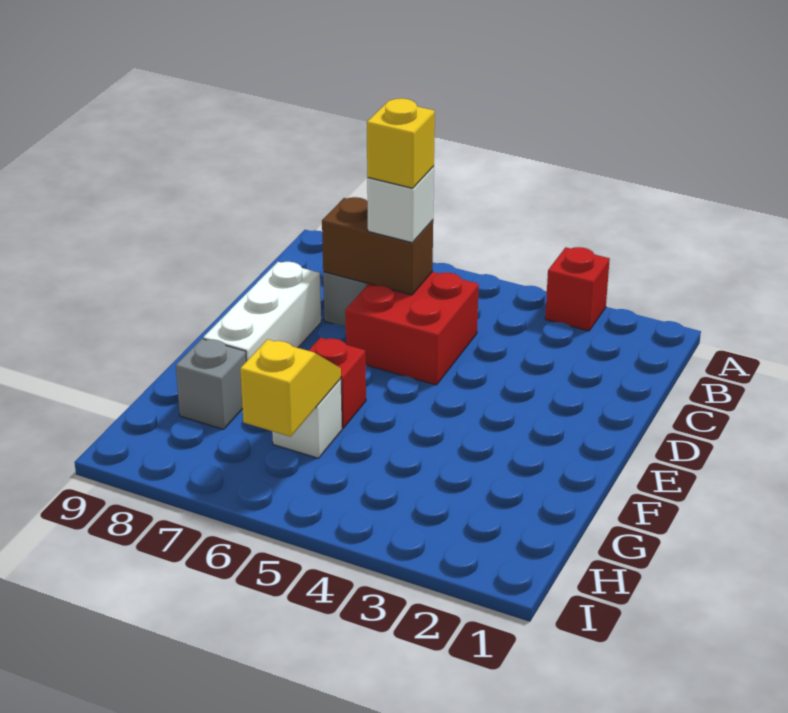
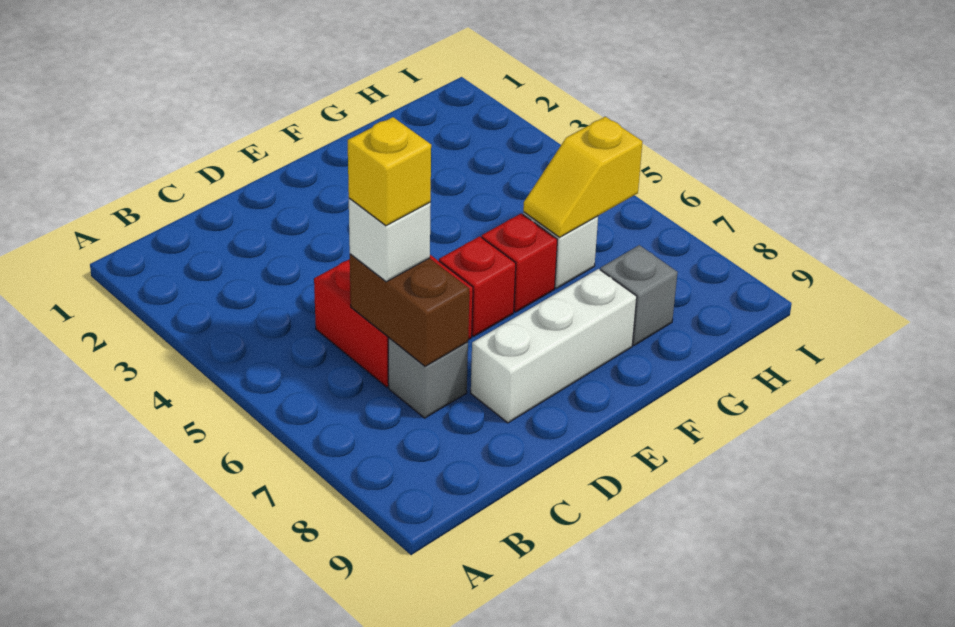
red brick A3 level 1 -> red brick E6 level 1

